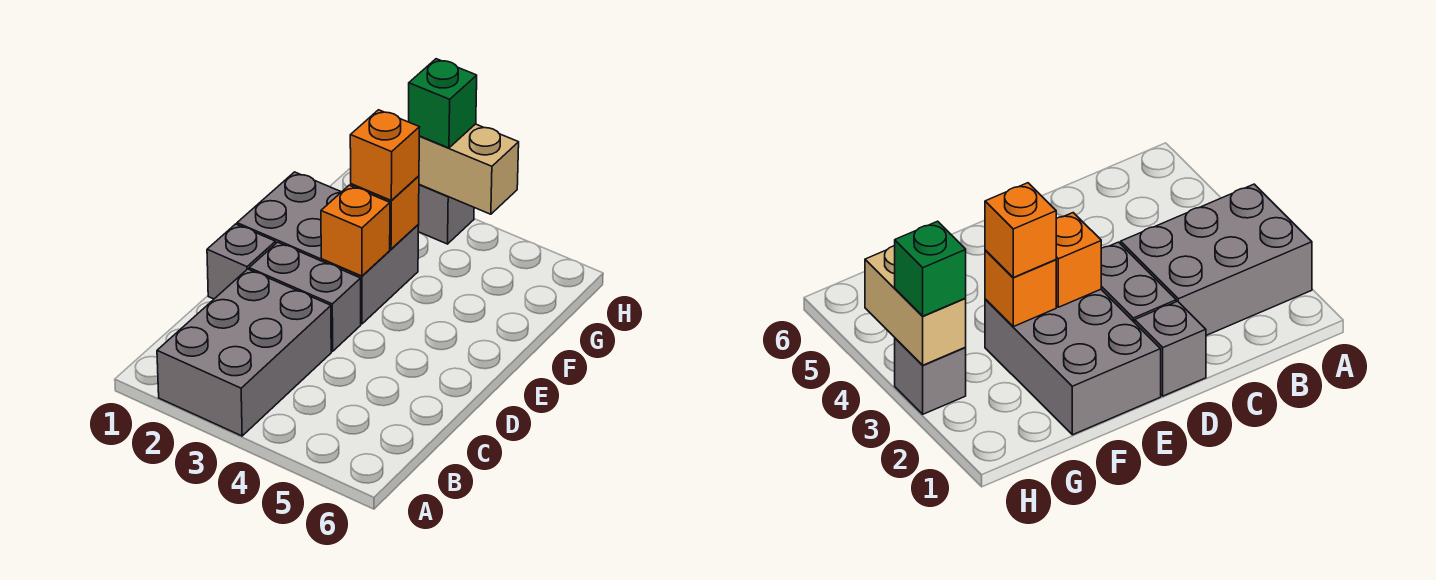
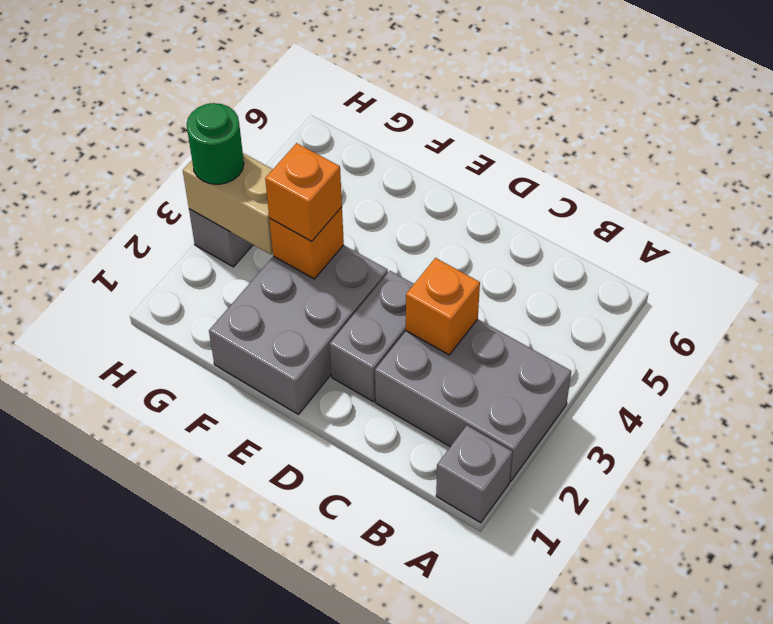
grey brick D1 level 1 -> grey brick A1 level 1
orange brick E3 level 2 -> orange brick C3 level 2
tan brick H3:H4 level 2 -> tan brick G3:H3 level 2
green brick H3 level 3 -> green round brick H3 level 3

